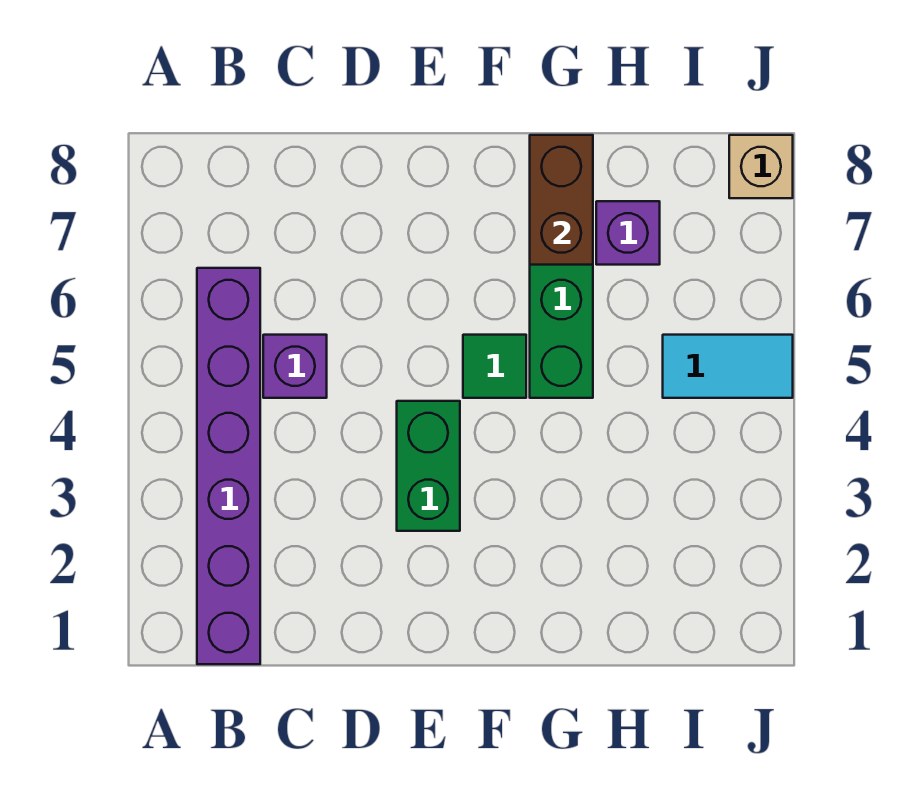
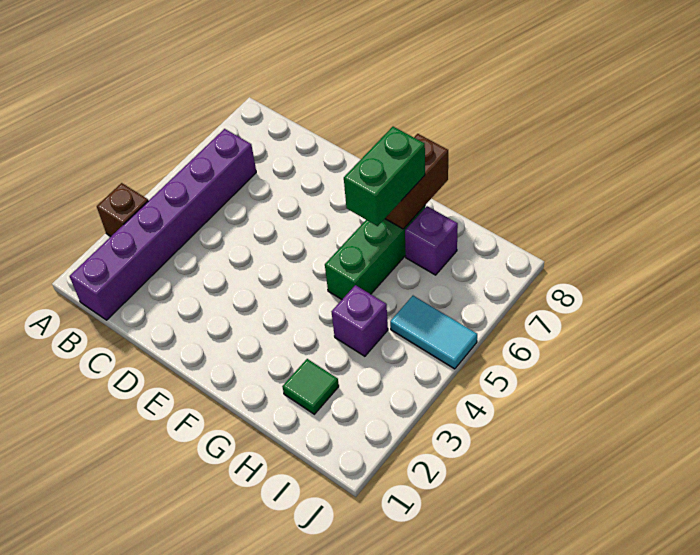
none -> brown brick A3 level 1
purple brick C5 level 1 -> purple brick H4 level 1
green brick E3:E4 level 1 -> green brick G6:G7 level 3
green tile F5 level 1 -> green tile H2 level 1
tan brick J8 level 1 -> none

